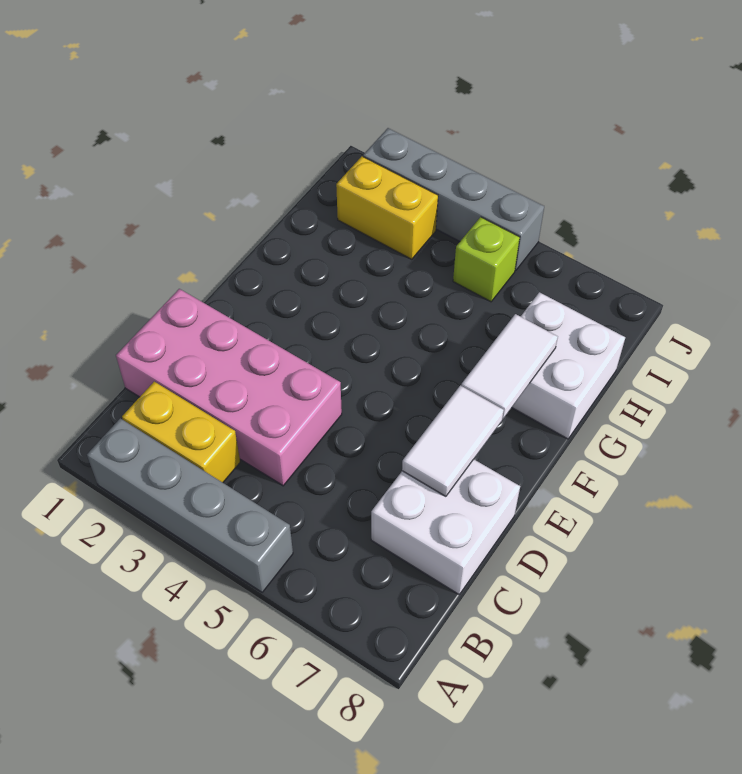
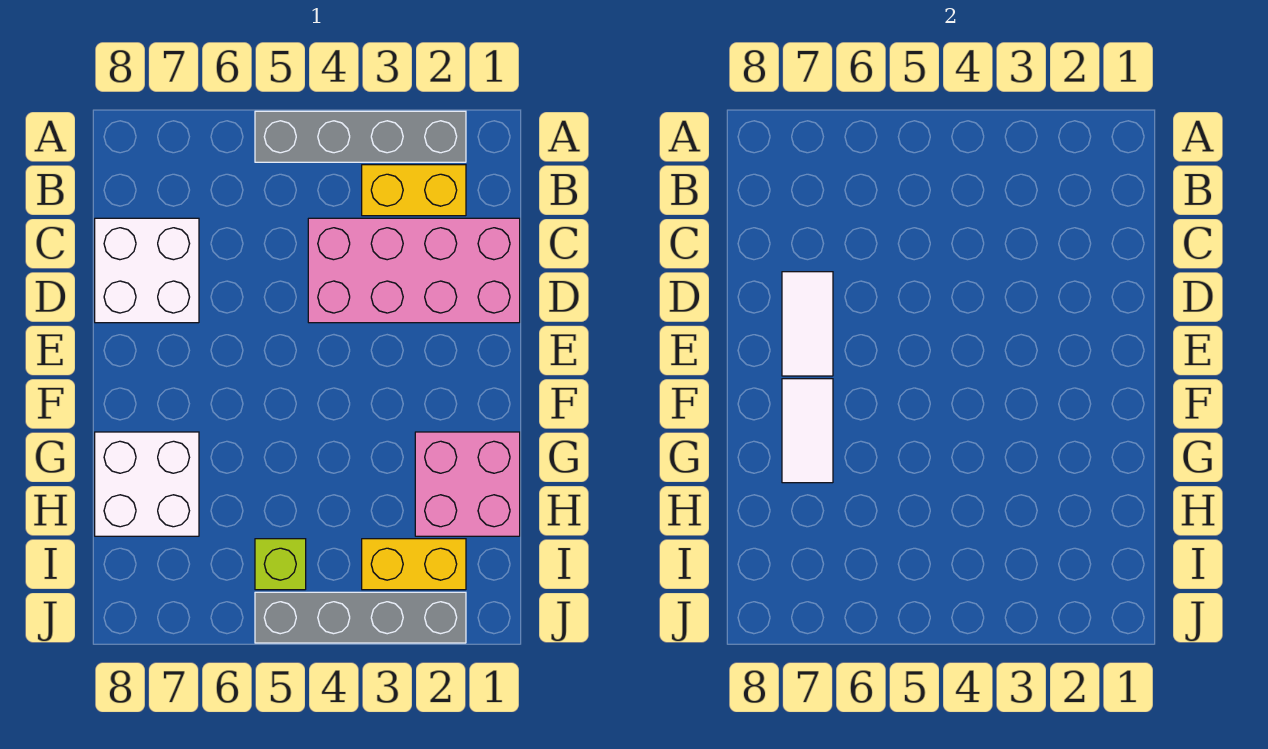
none -> pink brick G1:H2 level 1

